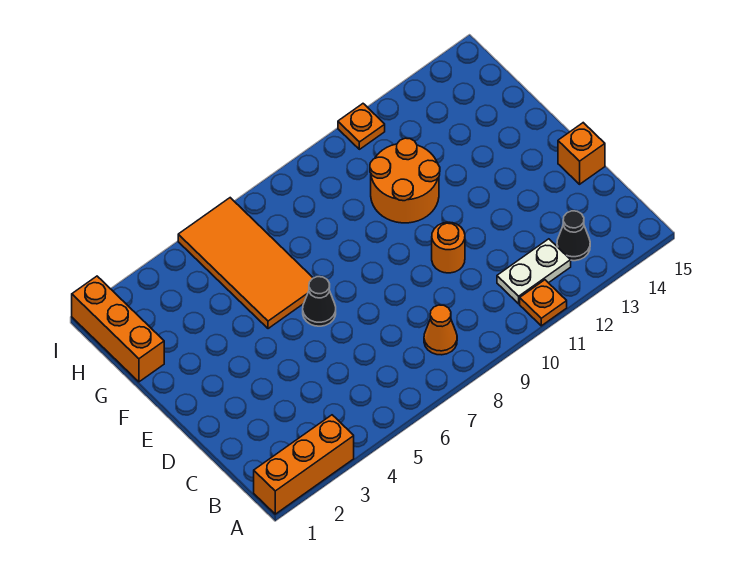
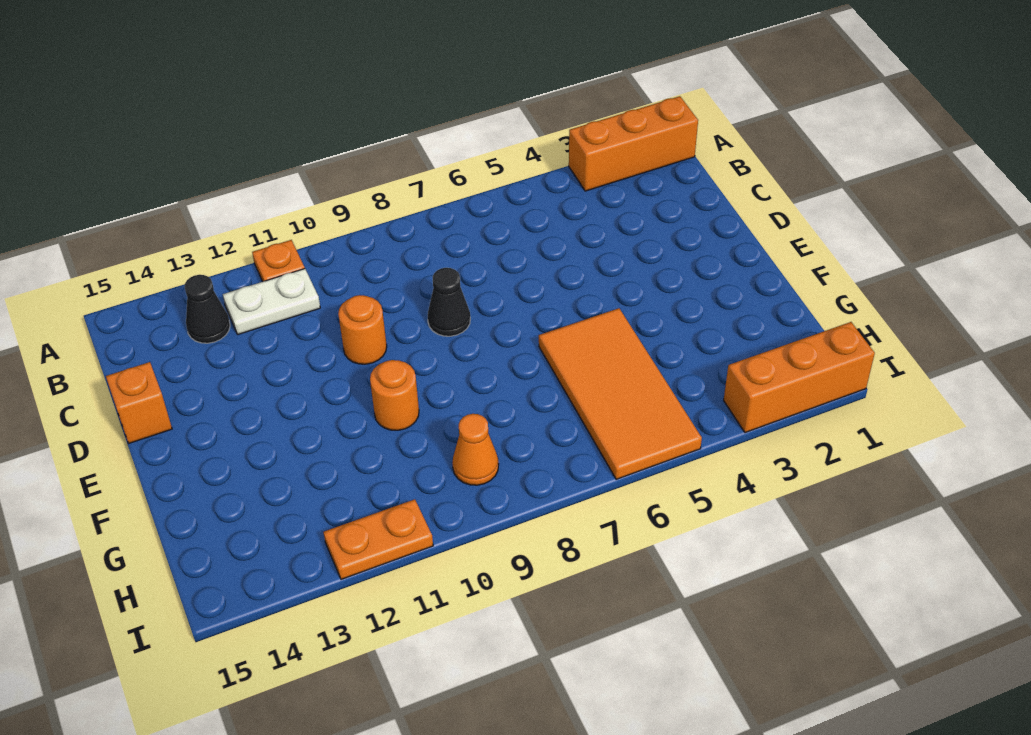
orange cone B8 level 1 -> orange cone H9 level 1
black cone E6 level 1 -> black cone D8 level 1
orange round brick F10:G11 level 1 -> orange round brick F10 level 1
orange brick G1:I1 level 1 -> orange brick I1:I3 level 1
orange plate I11 level 1 -> orange plate I11:I12 level 1

